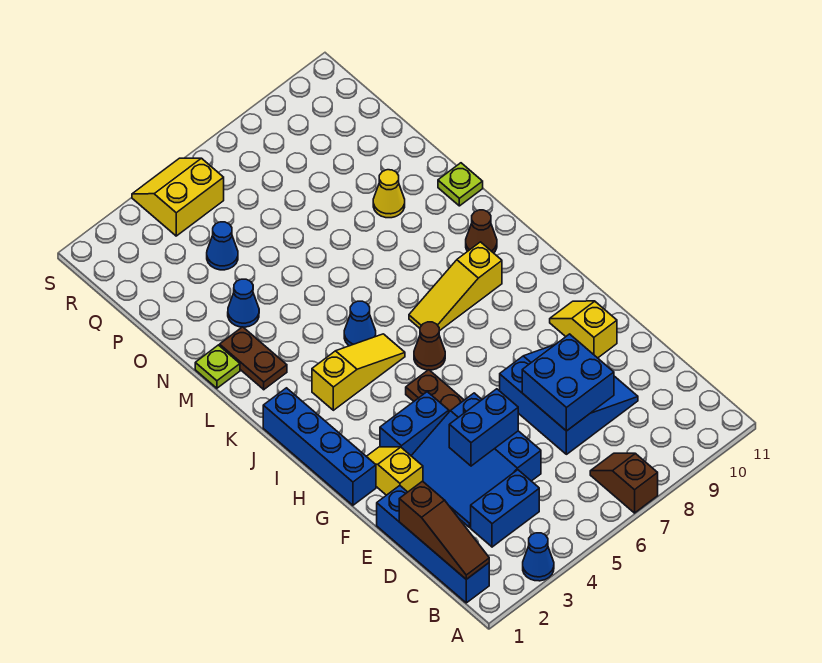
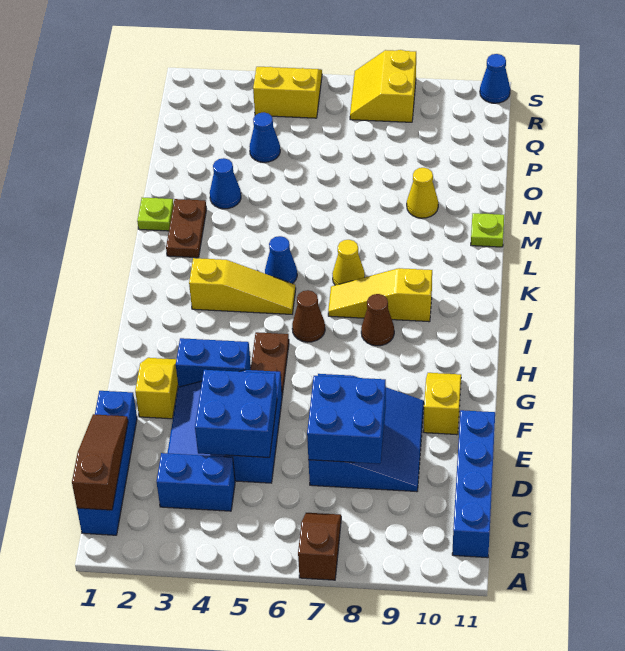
blue cone A3 level 1 -> blue cone S11 level 1
brown slope B1:D1 level 2 top D -> brown slope B1:D1 level 2 top B
blue brick E4:E5 level 2 -> blue brick D4:E5 level 2
blue brick G1:J1 level 1 -> blue brick B11:E11 level 1
none -> yellow cone K7 level 1
brown cone K10 level 1 -> brown cone I8 level 1
none -> yellow slope R7:S8 level 1 top 8

